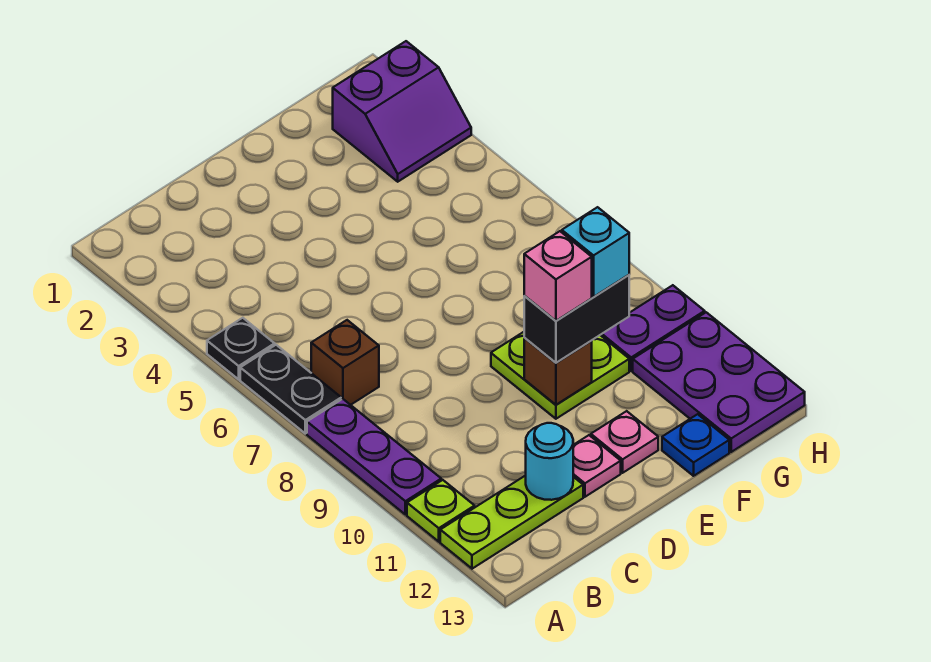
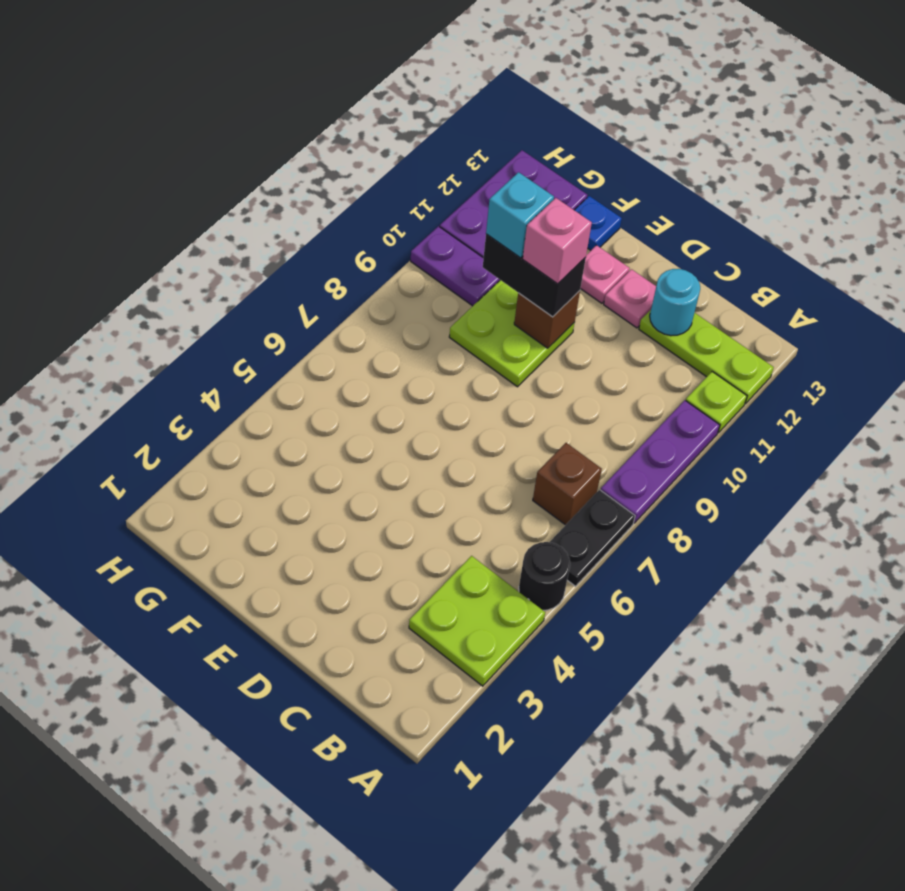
none -> lime plate A3:B4 level 1
black plate A5 level 1 -> black round brick A5 level 1
purple slope G2:H3 level 1 top 2 -> none

